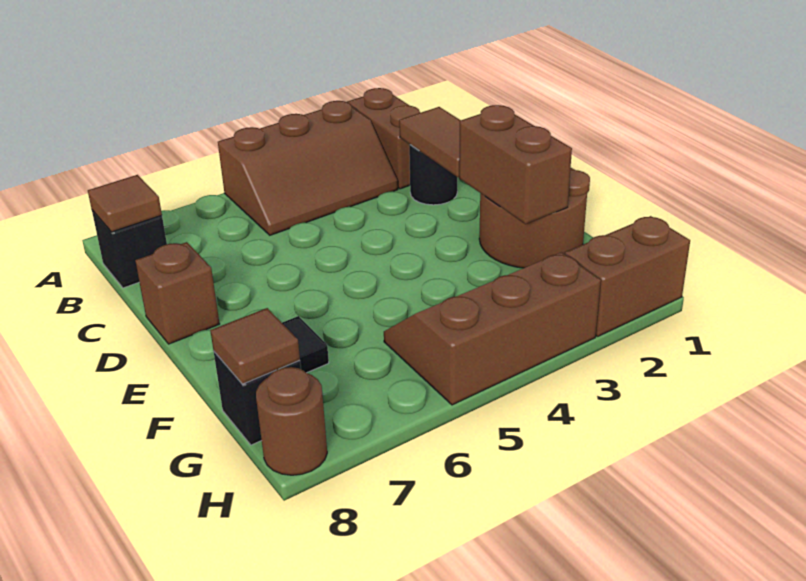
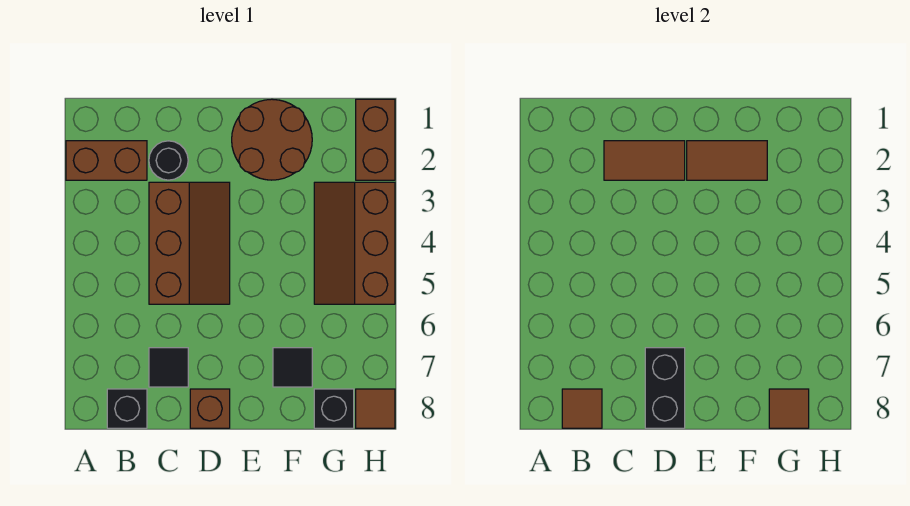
brown slope A3:B5 level 1 top A -> brown slope C3:D5 level 1 top C
none -> black tile C7 level 1
none -> black brick D7:D8 level 2
brown brick E2:F2 level 2 -> brown tile E2:F2 level 2
brown round brick H8 level 1 -> brown tile H8 level 1

